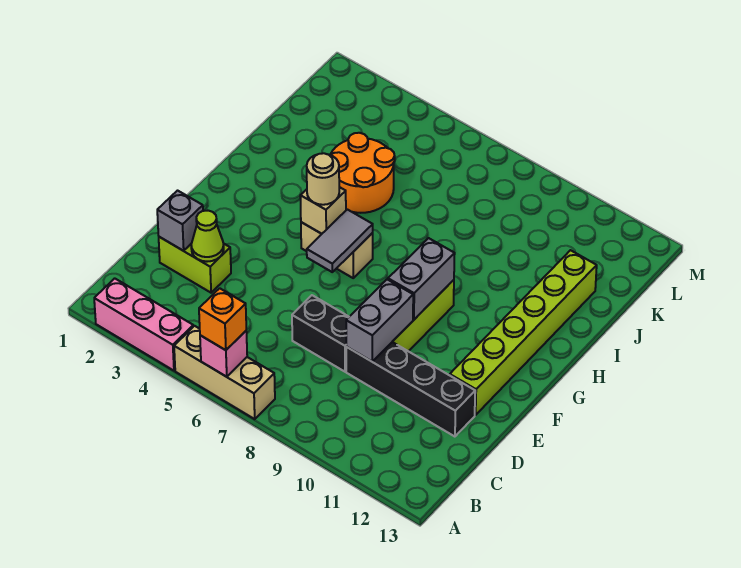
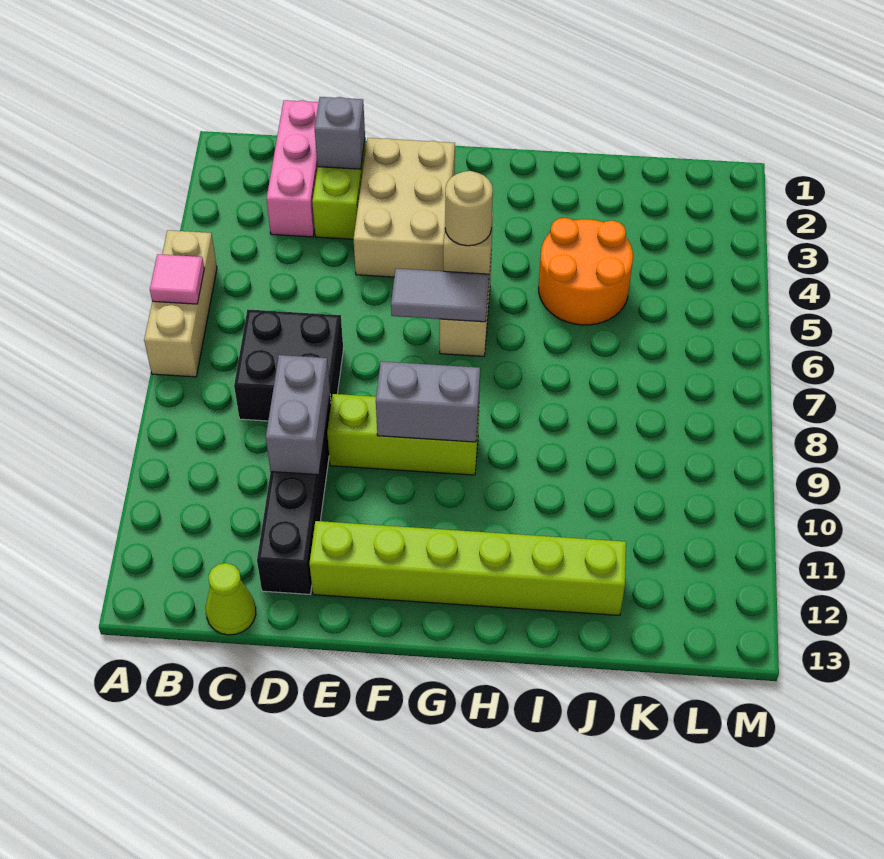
pink brick A2:A4 level 1 -> pink brick C1:C3 level 1
pink brick A6 level 2 -> pink tile A6 level 2
orange brick A6 level 3 -> none
lime cone D3 level 2 -> lime cone C13 level 1
black brick D7:D8 level 1 -> black brick C7:D8 level 1
grey brick D9:E9 level 2 -> grey brick D9:D10 level 2
none -> tan brick E2:F4 level 1

